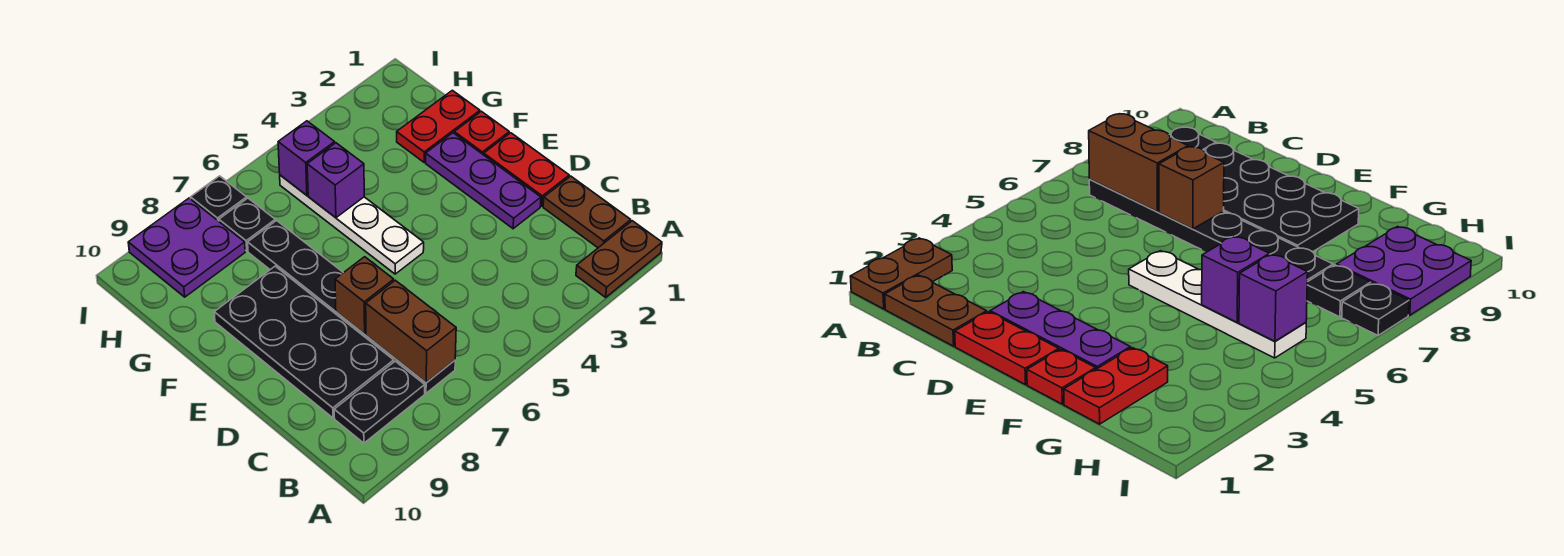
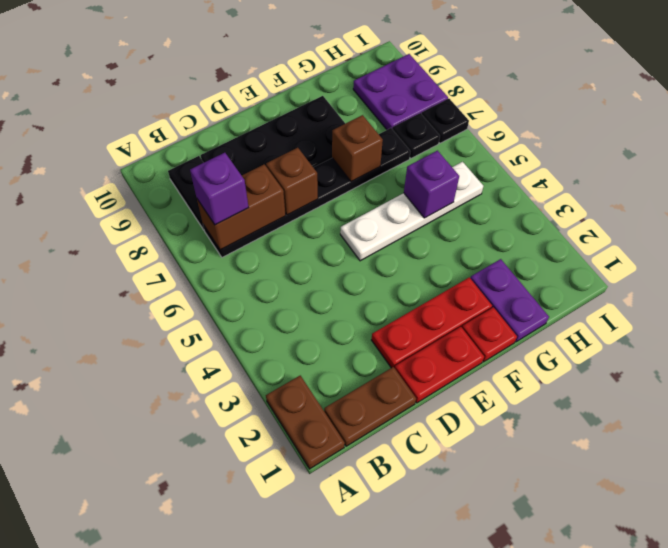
purple plate D2:F2 level 1 -> red plate D2:F2 level 1
none -> brown brick F7 level 2
red plate G1:G2 level 1 -> purple plate G1:G2 level 1
purple brick H5 level 2 -> purple brick B7 level 3

